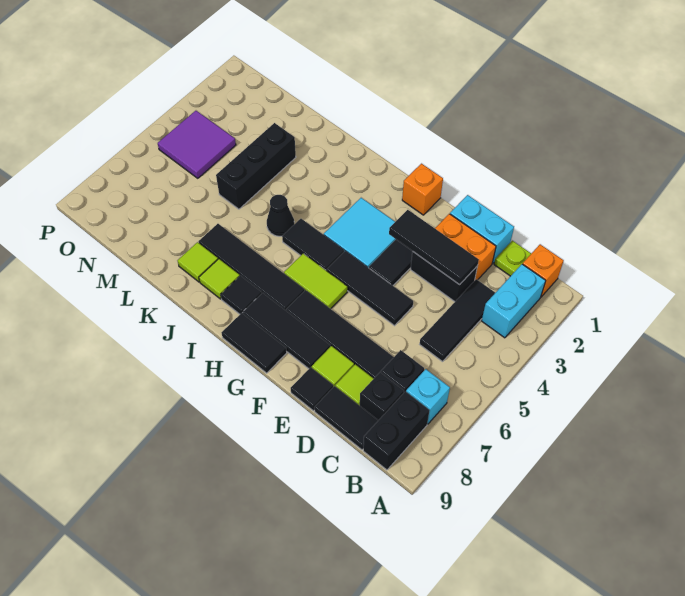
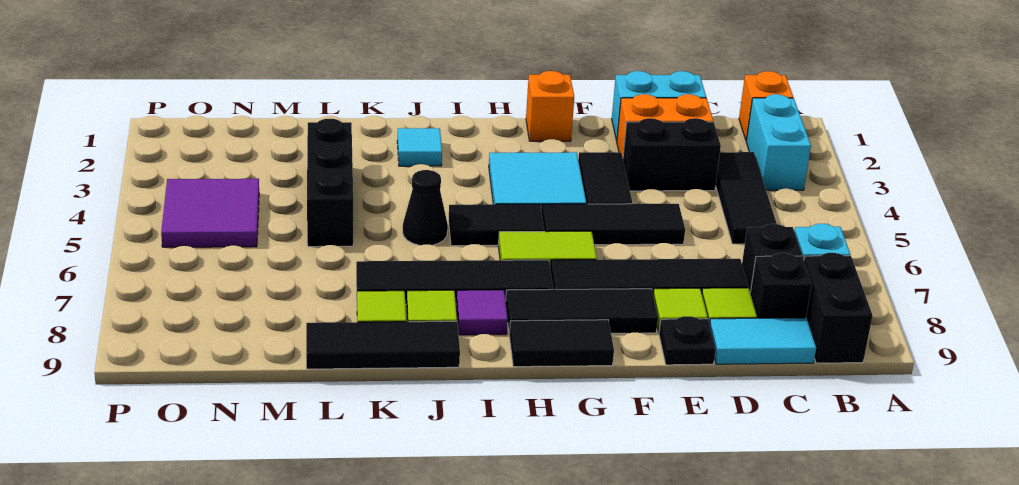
lime plate C1 level 1 -> none
black tile C9:D9 level 1 -> cyan tile C9:D9 level 1
black tile D3:F3 level 2 -> black tile J9:L9 level 1
black tile E9 level 1 -> black plate E9 level 1
black tile I8 level 1 -> purple tile I8 level 1
none -> cyan tile J2 level 1

